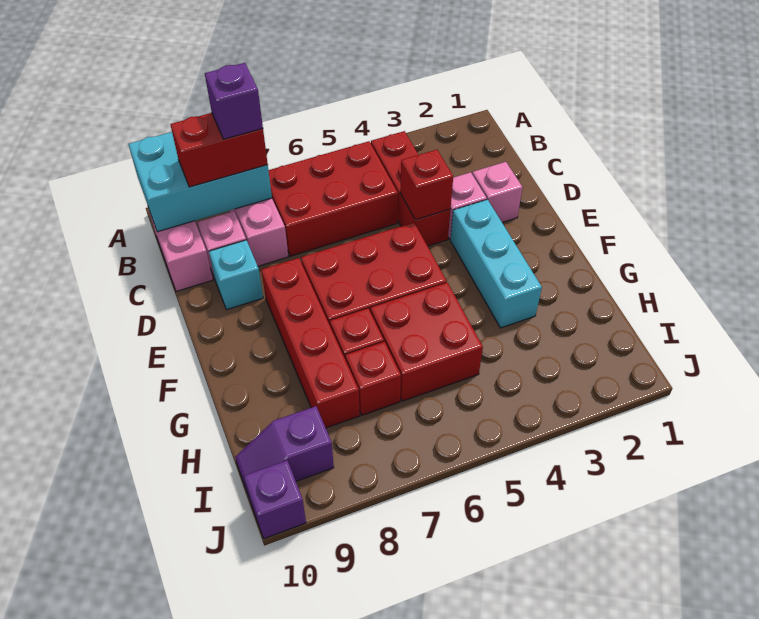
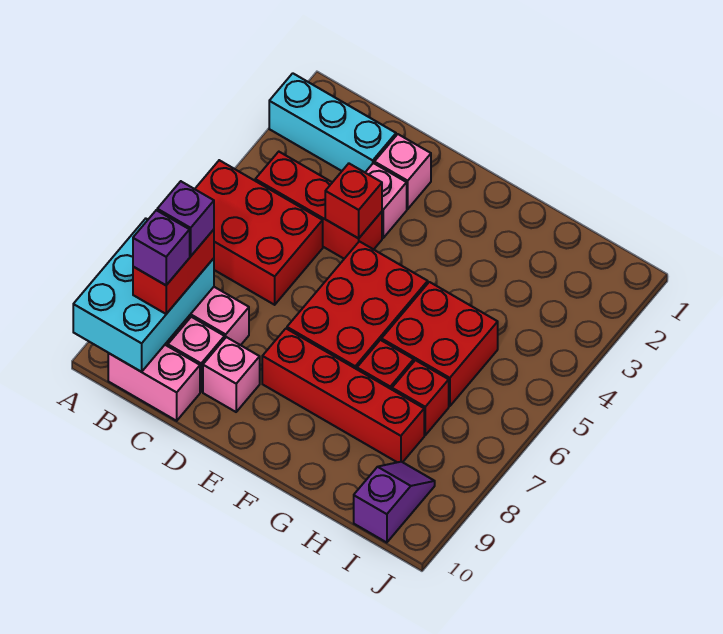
red brick B5:C7 level 1 -> red brick A5:C6 level 1
cyan brick D9 level 1 -> pink brick D9 level 1
cyan brick E3:G3 level 1 -> cyan brick A2:C2 level 1
purple slope I9:I10 level 1 top 9 -> purple slope I9:I10 level 1 top 10
purple brick J10 level 1 -> purple brick B9 level 4

